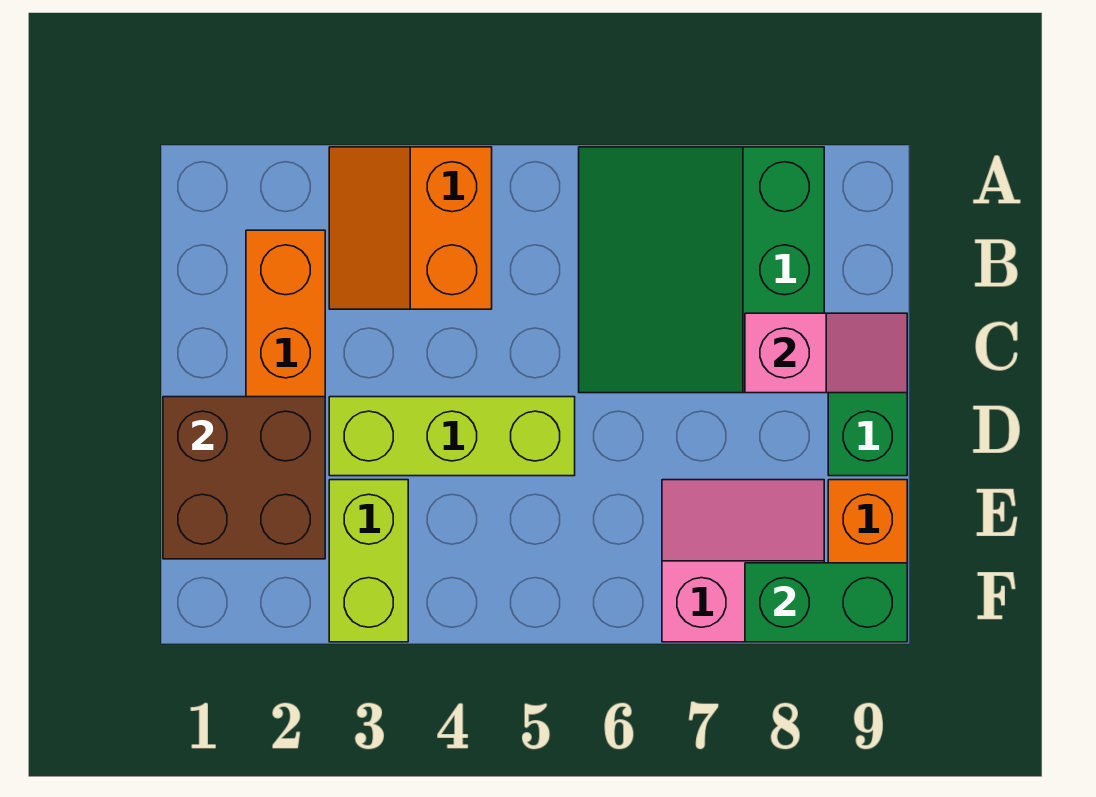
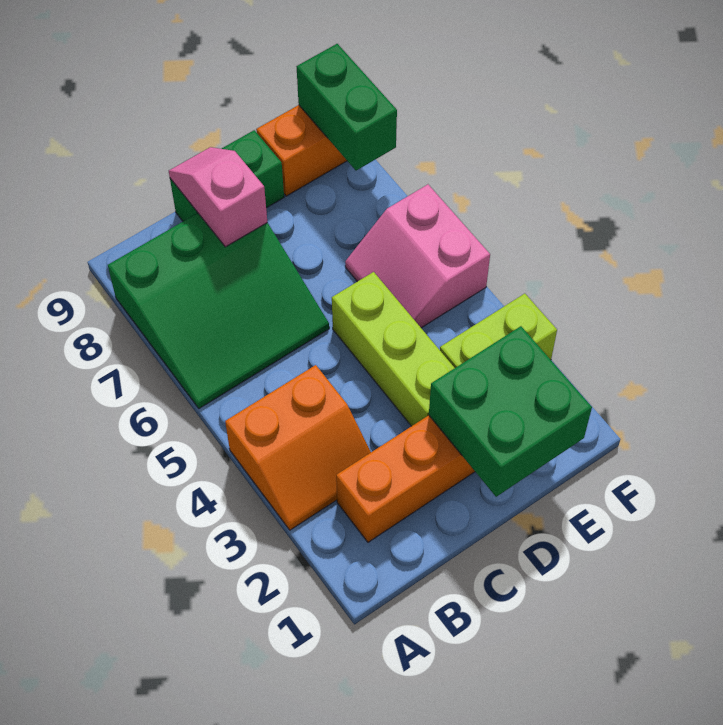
brown brick D1:E2 level 2 -> green brick D1:E2 level 2
pink slope E7:F8 level 1 top F -> pink slope E5:F6 level 1 top F

